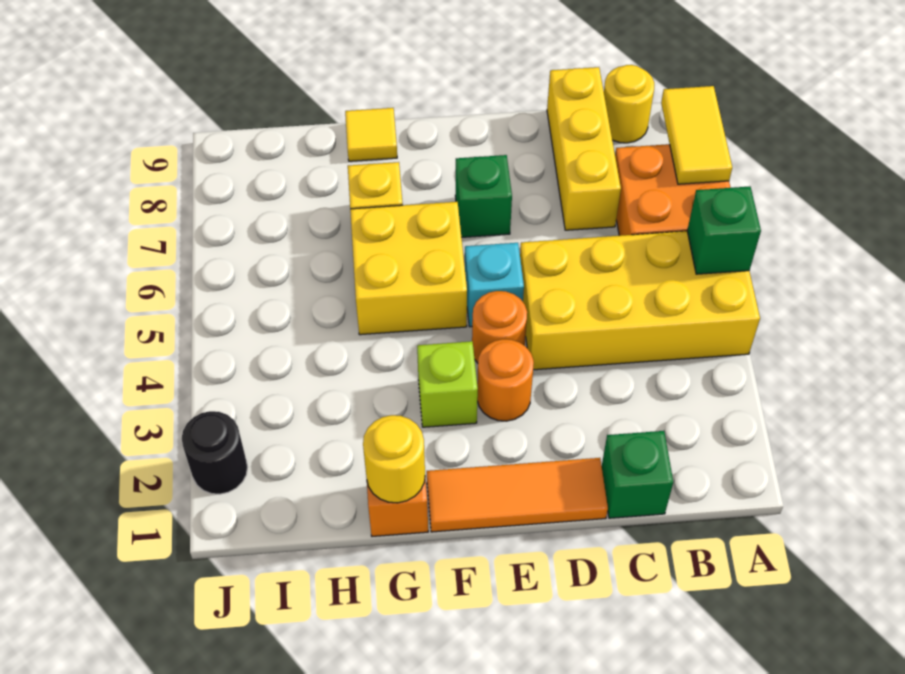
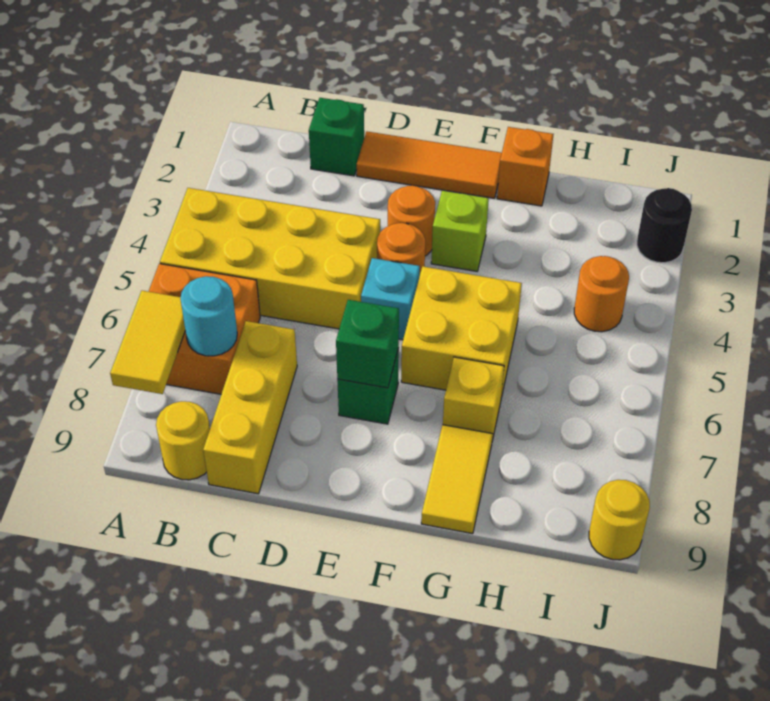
green brick A5 level 2 -> green brick E7 level 2
none -> cyan round brick B7 level 2
yellow round brick G1 level 2 -> yellow round brick J9 level 1
yellow tile G9 level 1 -> yellow tile G8:G9 level 1
none -> orange round brick I4 level 1

